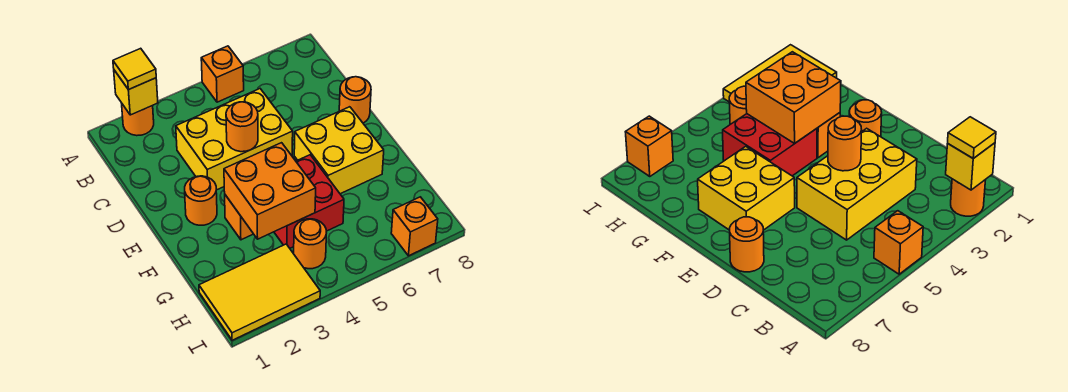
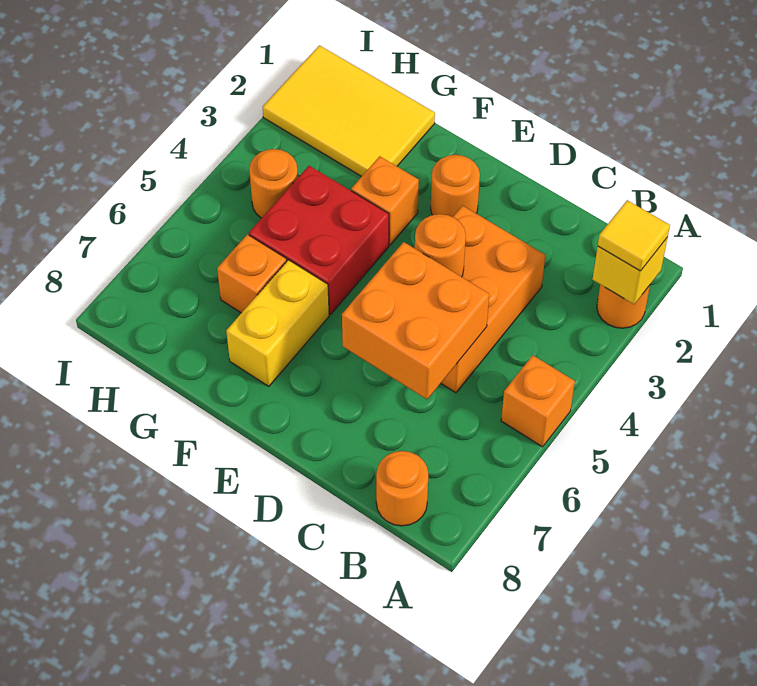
yellow brick C3:D5 level 1 -> orange brick C3:D5 level 1
orange round brick D8 level 1 -> orange round brick B8 level 1
yellow brick E6:F7 level 1 -> yellow brick F6:F7 level 1
orange brick F3:G4 level 2 -> orange brick C5:D6 level 2
yellow tile H1:I3 level 1 -> yellow tile G1:I2 level 1
orange brick I7 level 1 -> orange brick G6 level 1

